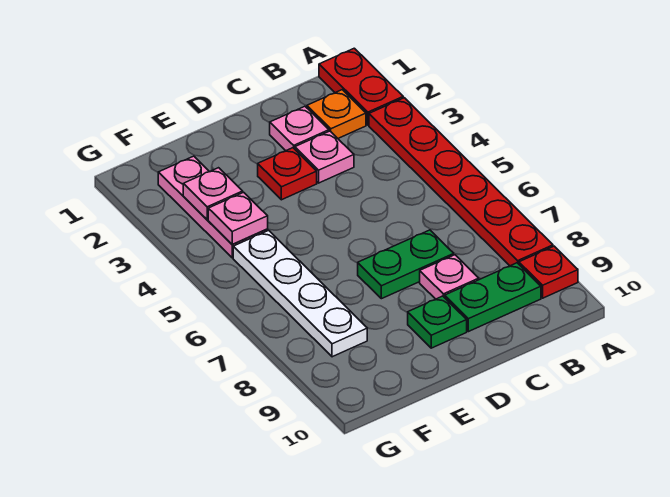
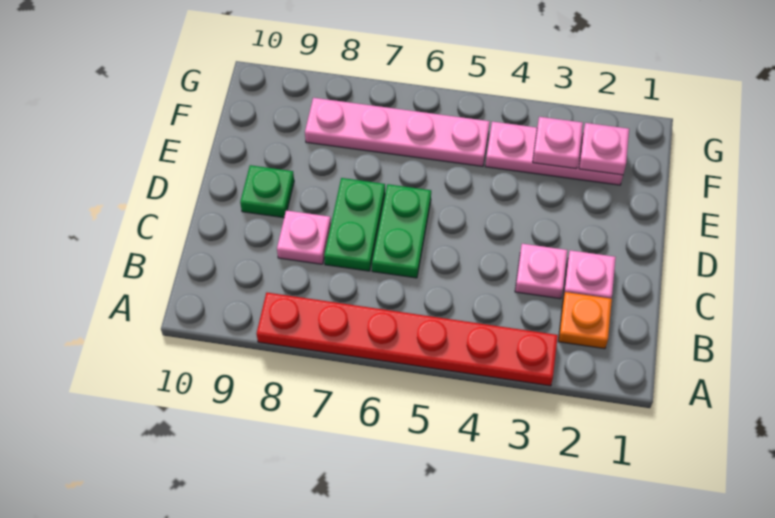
red plate A1:A2 level 1 -> none
red plate A9 level 1 -> none
green plate B9:C9 level 1 -> green plate C6:D6 level 1
red plate D3 level 1 -> none
pink plate F4 level 2 -> pink plate F2 level 2
white plate F5:F8 level 1 -> pink plate F5:F8 level 1

